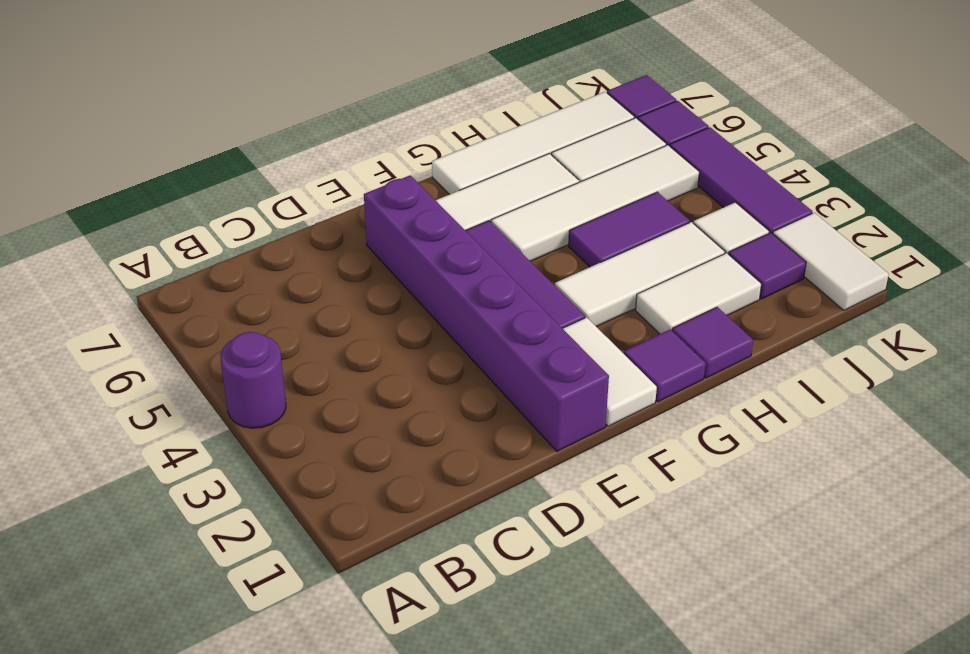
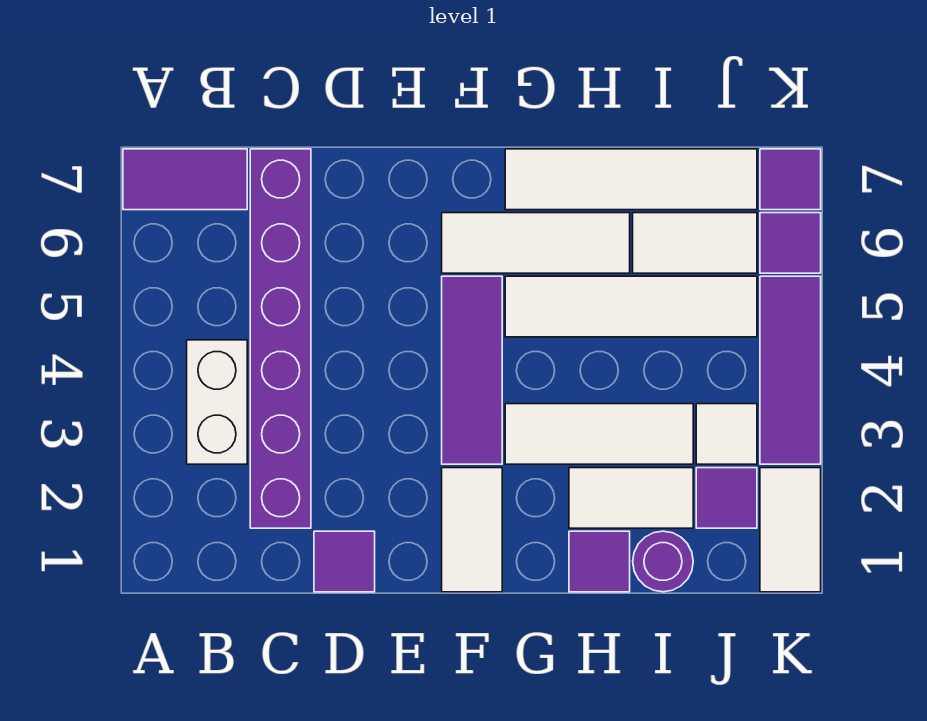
purple round brick A4 level 1 -> purple round brick I1 level 1
none -> white brick B3:B4 level 1
purple brick E1:E6 level 1 -> purple brick C2:C7 level 1
purple tile G1 level 1 -> purple tile D1 level 1
purple tile H4:I4 level 1 -> purple tile A7:B7 level 1

